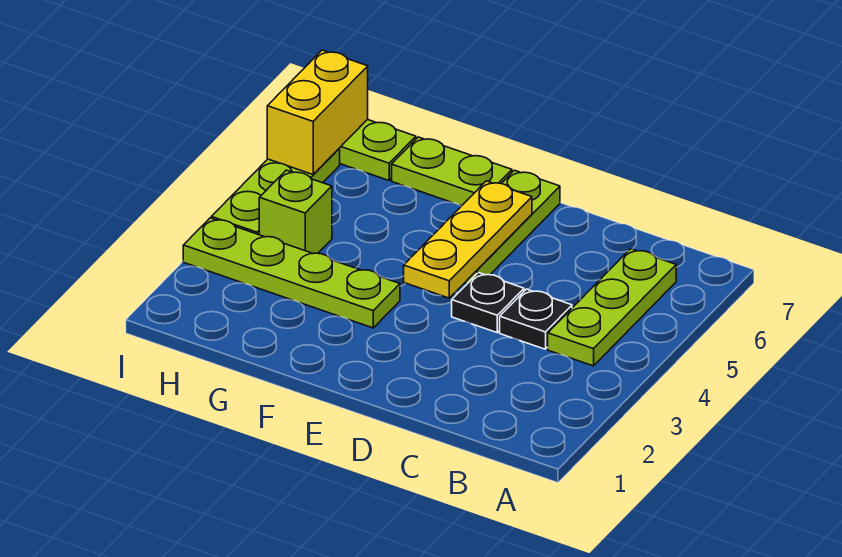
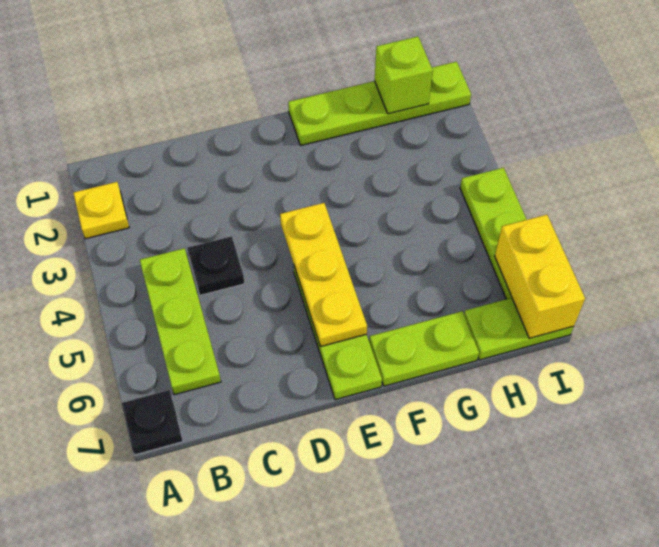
none -> yellow plate A2 level 1
black plate D4 level 1 -> black plate A7 level 1
lime plate F3:I3 level 1 -> lime plate F1:I1 level 1
lime brick H4 level 1 -> lime brick H1 level 2

